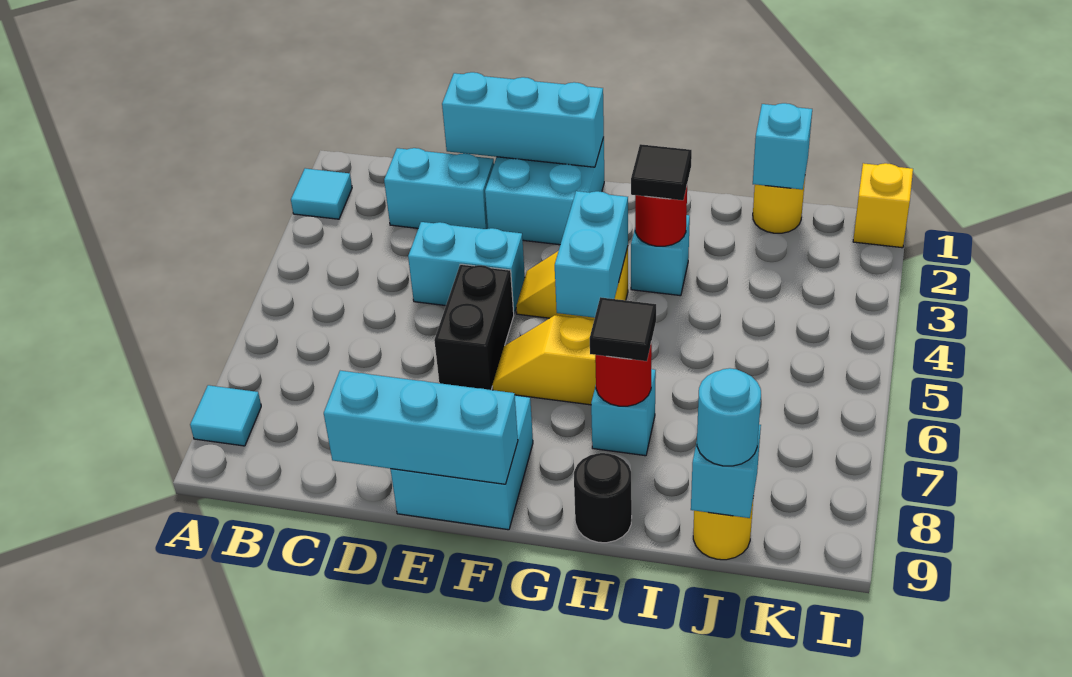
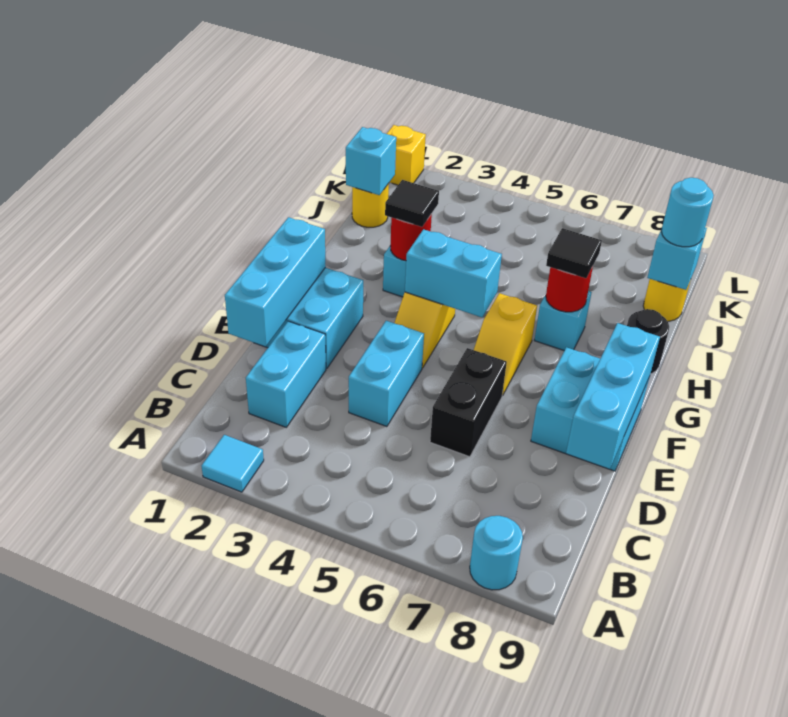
cyan tile A8 level 1 -> cyan round brick A8 level 1
black brick E5:E6 level 1 -> black brick D6:E6 level 1

